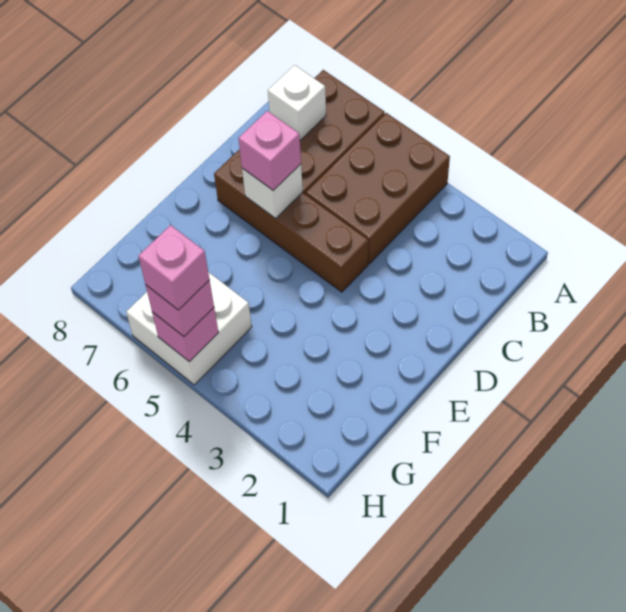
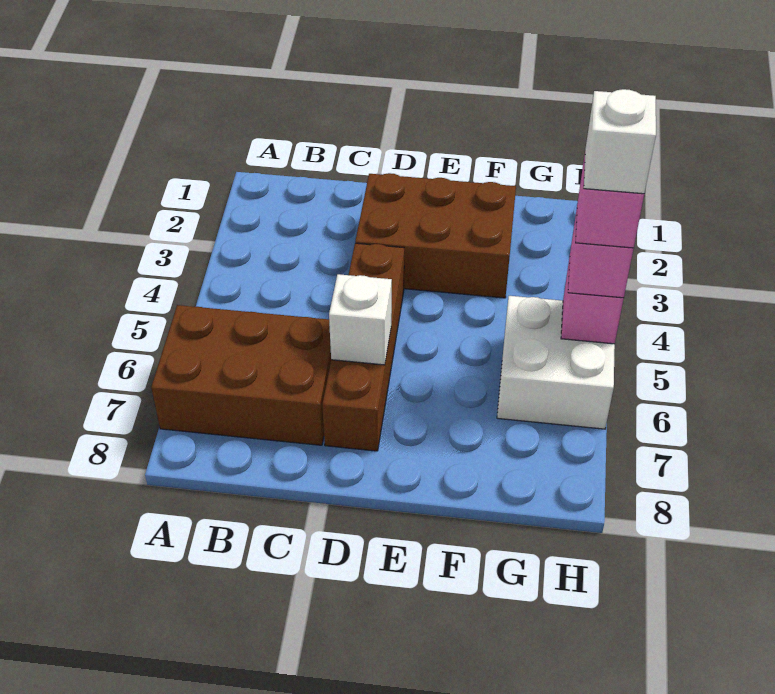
brown brick A4:C5 level 1 -> brown brick D2:F3 level 1
white brick B7 level 2 -> white brick H5 level 5
pink brick D6 level 3 -> none

